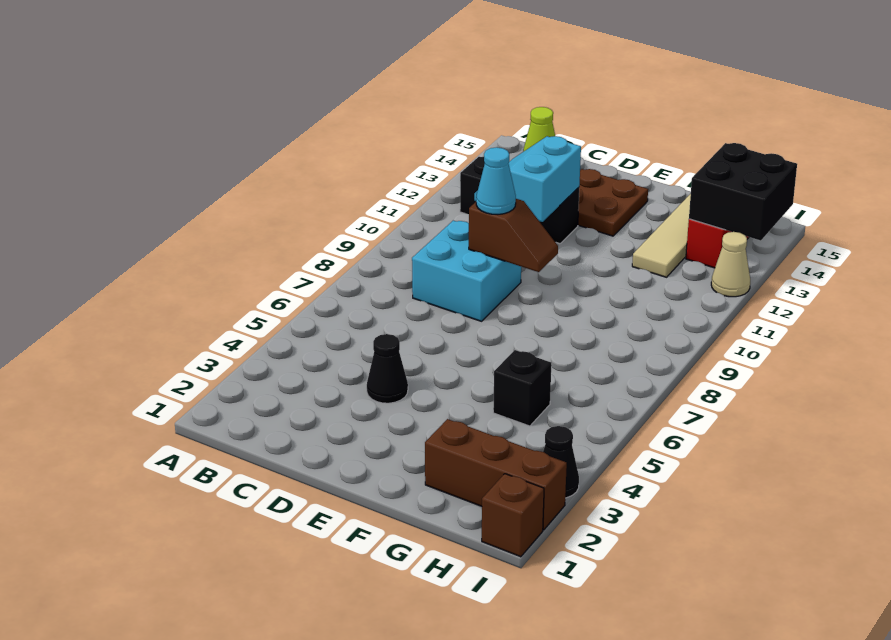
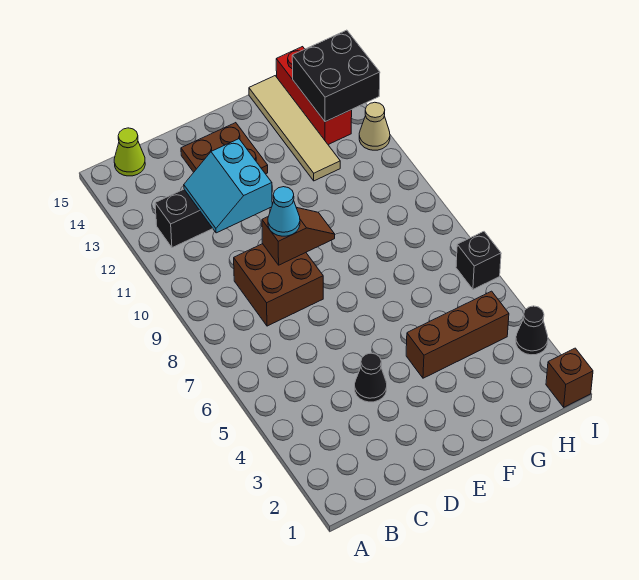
cyan brick C8:D9 level 1 -> brown brick C8:D9 level 1
brown brick G2:I2 level 1 -> brown brick F4:H4 level 1
black brick G5 level 1 -> black brick I6 level 1

